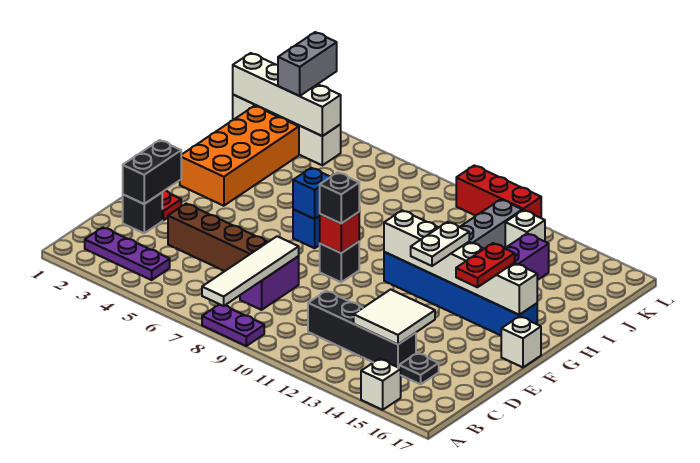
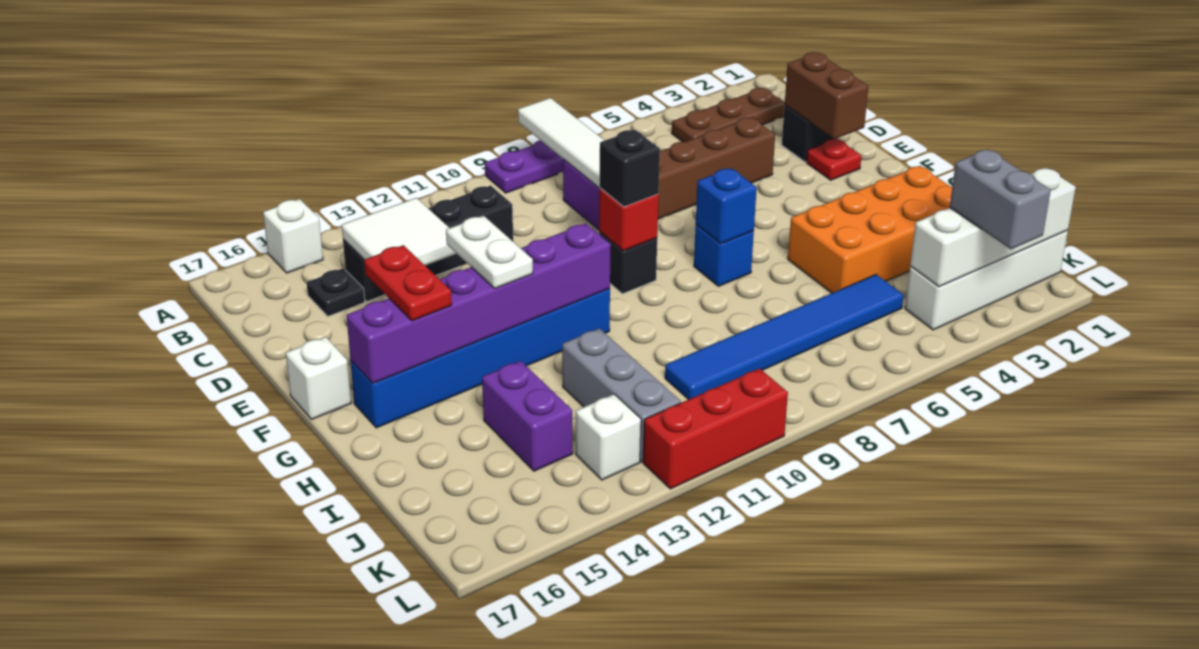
purple plate B2:B4 level 1 -> brown plate B2:B4 level 1
black brick D2:E2 level 2 -> brown brick D2:E2 level 2
orange brick G2:J3 level 1 -> orange brick H2:I5 level 1
white brick G11:G16 level 2 -> purple brick G11:G16 level 2
none -> blue tile J5:J10 level 1

